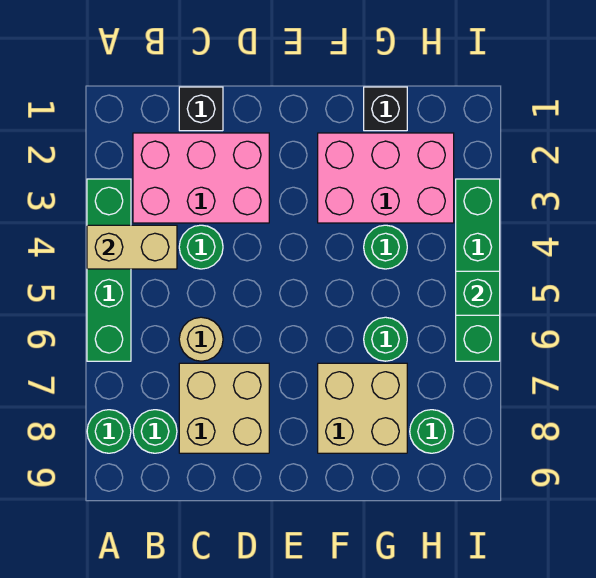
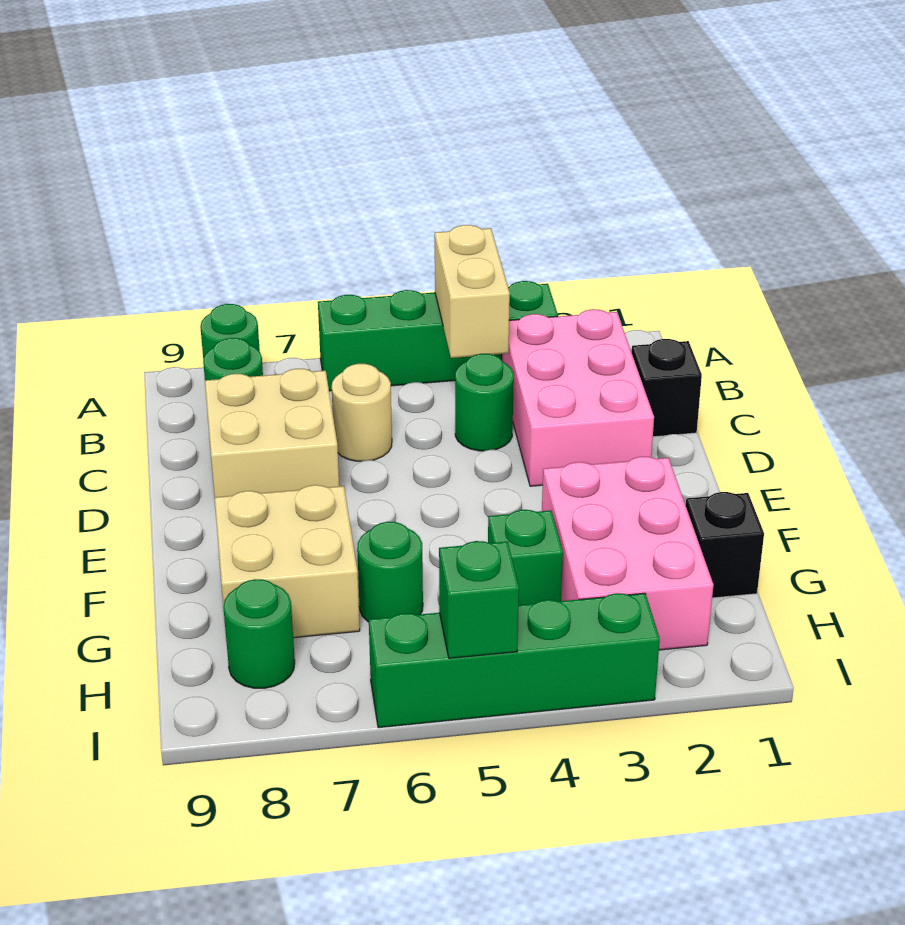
green round brick G4 level 1 -> green brick G4 level 1

